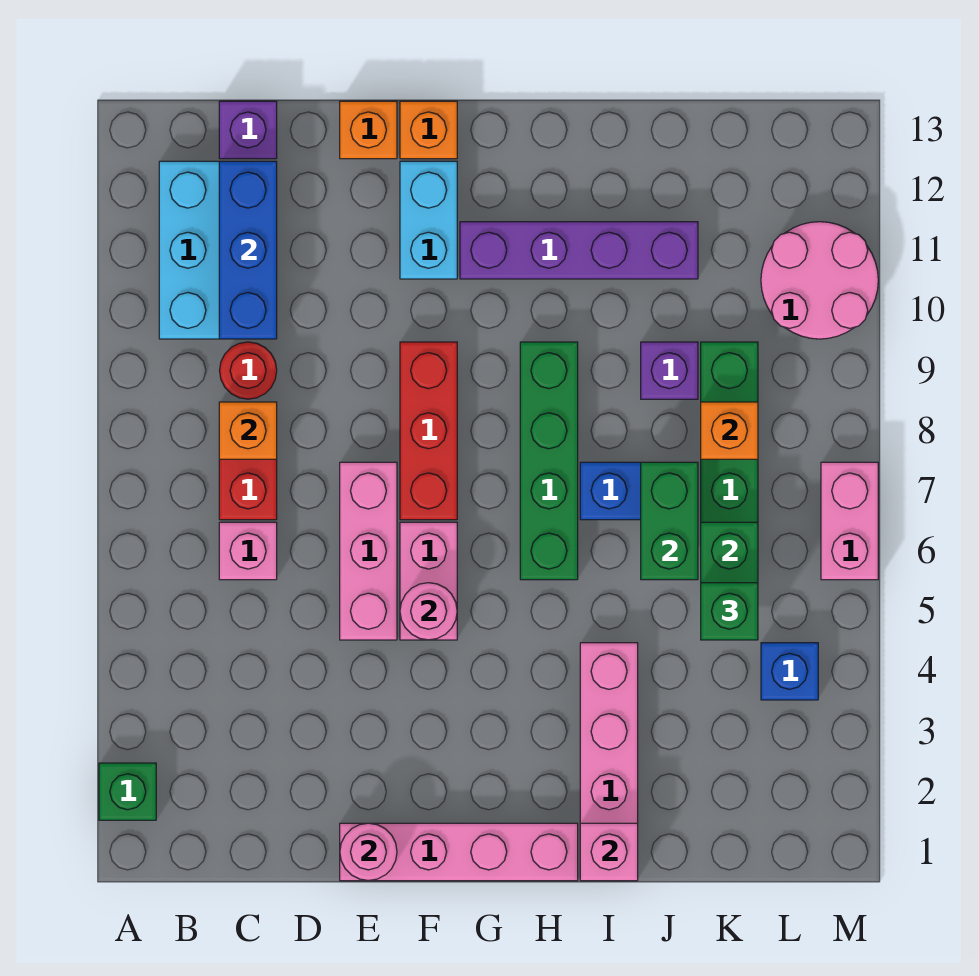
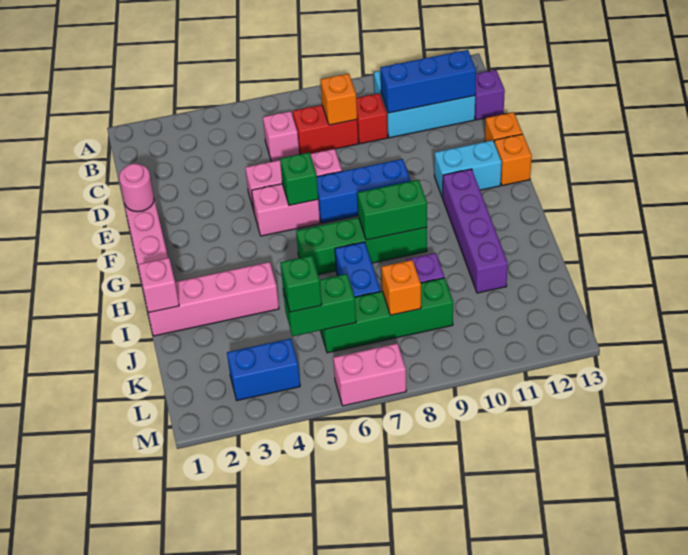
green brick A2 level 1 -> green brick F6 level 2
red round brick C9 level 1 -> red brick C9 level 1
pink round brick F5 level 2 -> none
red brick F7:F9 level 1 -> blue brick F7:F9 level 1
green brick J6:J7 level 2 -> green brick H8:H9 level 2
blue brick L4 level 1 -> blue brick L3:L4 level 1
pink round brick L10:M11 level 1 -> none

